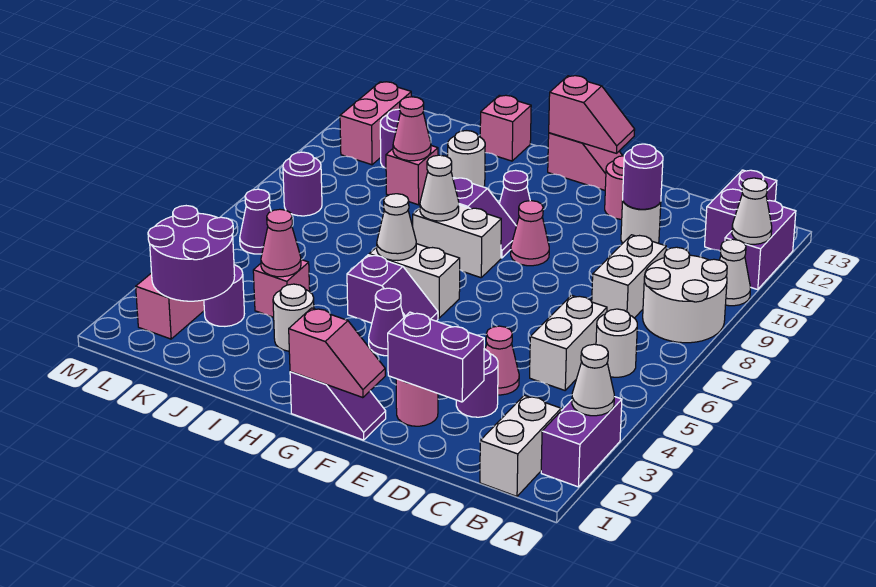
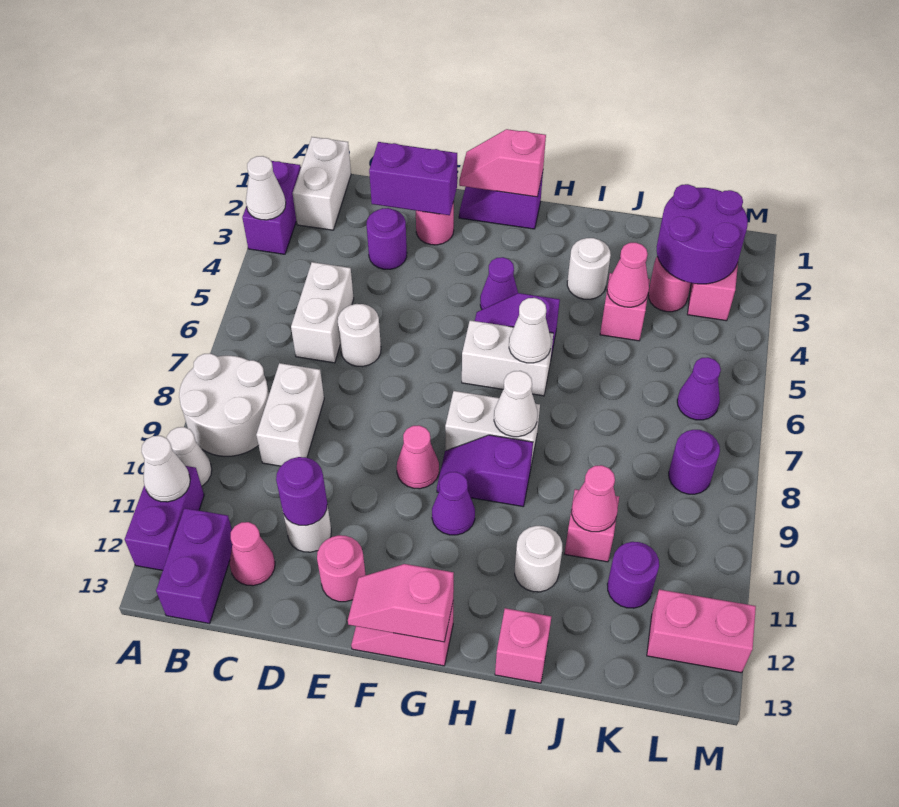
white round brick B6 level 1 -> white round brick D6 level 1
pink cone D4 level 1 -> pink cone C12 level 1
purple round brick K3 level 1 -> pink round brick K3 level 1
pink brick L11:L12 level 1 -> pink brick L12:M12 level 1

